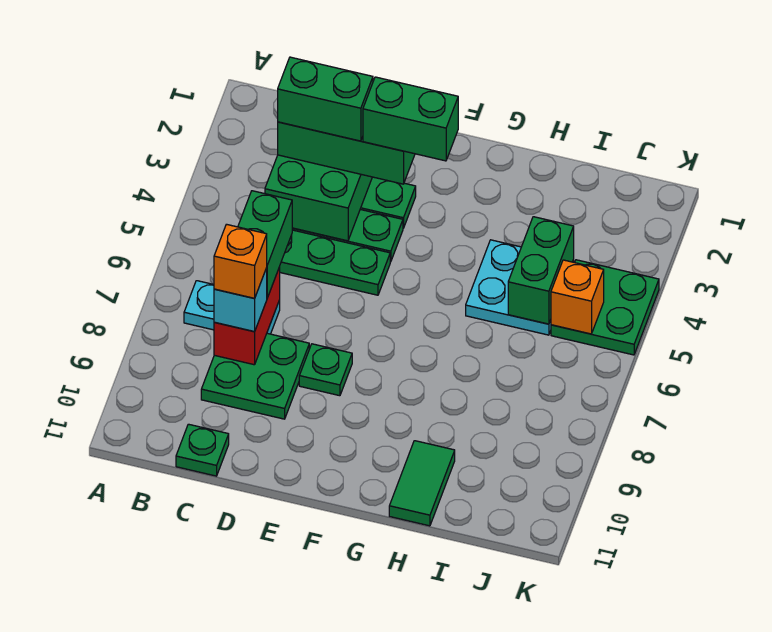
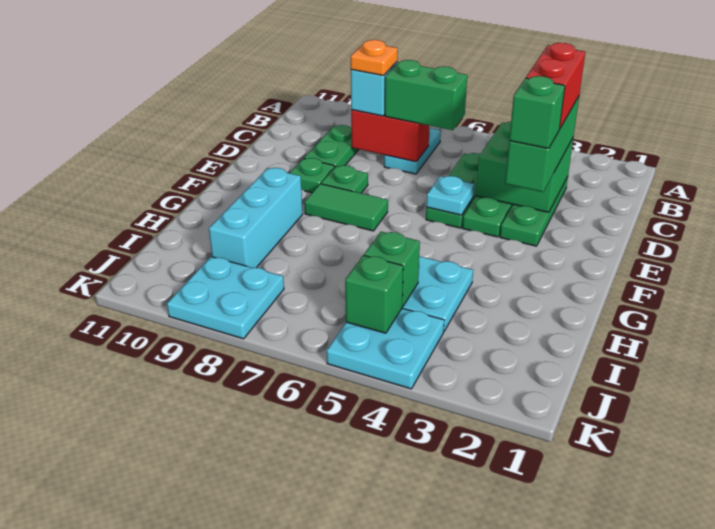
green brick C3:D3 level 4 -> red brick C3:D3 level 4
green plate C8:D9 level 1 -> green plate C9:D9 level 1
orange brick C8 level 4 -> orange plate C8 level 4
green plate C11 level 1 -> green plate E9 level 1
green brick E3:F3 level 4 -> green brick E3 level 4
none -> cyan plate E5 level 2
none -> cyan brick G9:I9 level 1
green tile H10:H11 level 1 -> green tile F7:F8 level 1
green brick I4:I5 level 2 -> green brick I5 level 2
green plate J4:K5 level 1 -> cyan plate J4:K5 level 1
orange brick J5 level 2 -> green brick J5 level 2
none -> cyan plate J8:K9 level 1

